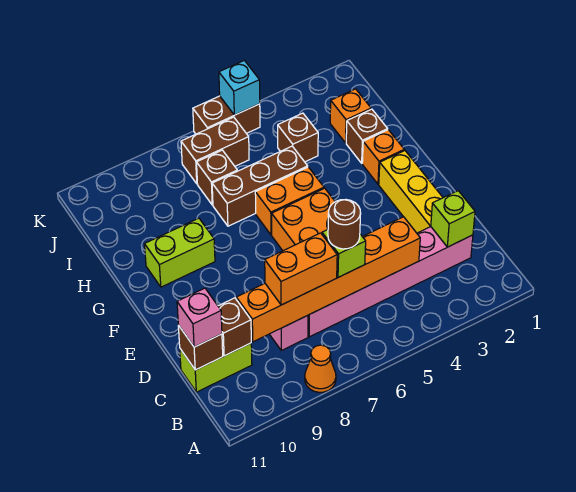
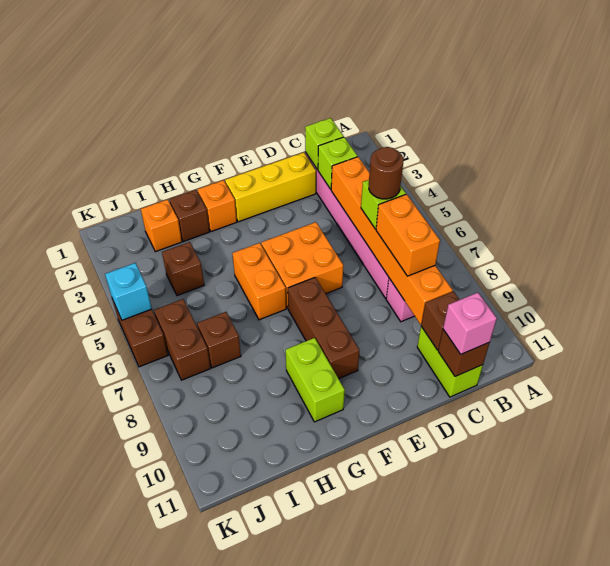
orange cone A8 level 1 -> none
none -> lime brick C3 level 2
brown brick H5:H7 level 1 -> brown brick F7:F9 level 1

